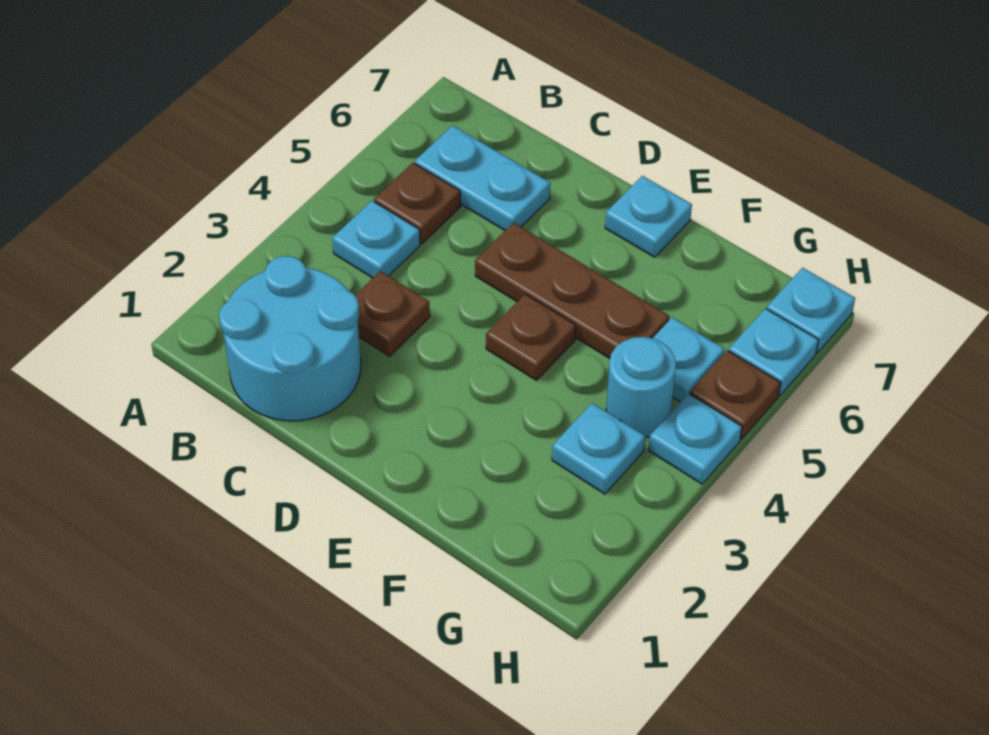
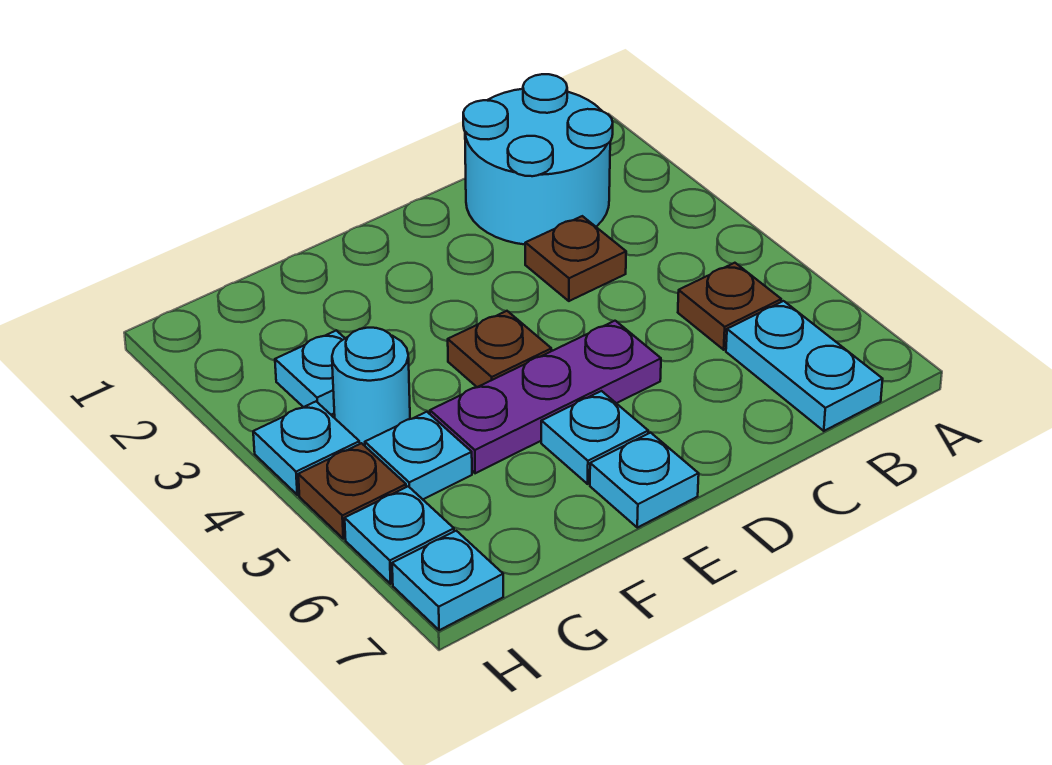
cyan plate B4 level 1 -> cyan plate E6 level 1
cyan plate B6:C6 level 1 -> cyan plate B6:B7 level 1
brown plate D5:F5 level 1 -> purple plate D5:F5 level 1

